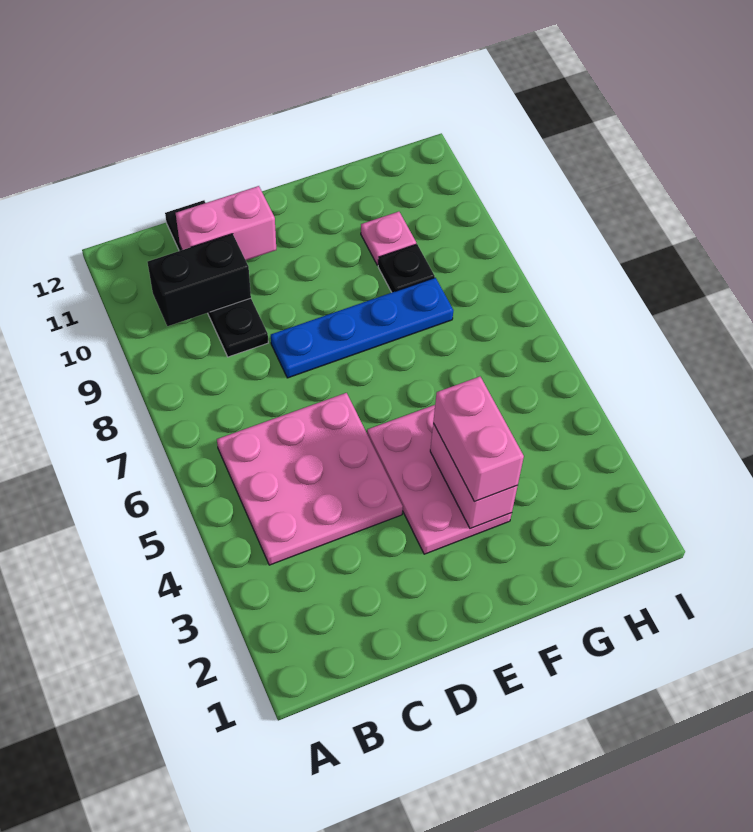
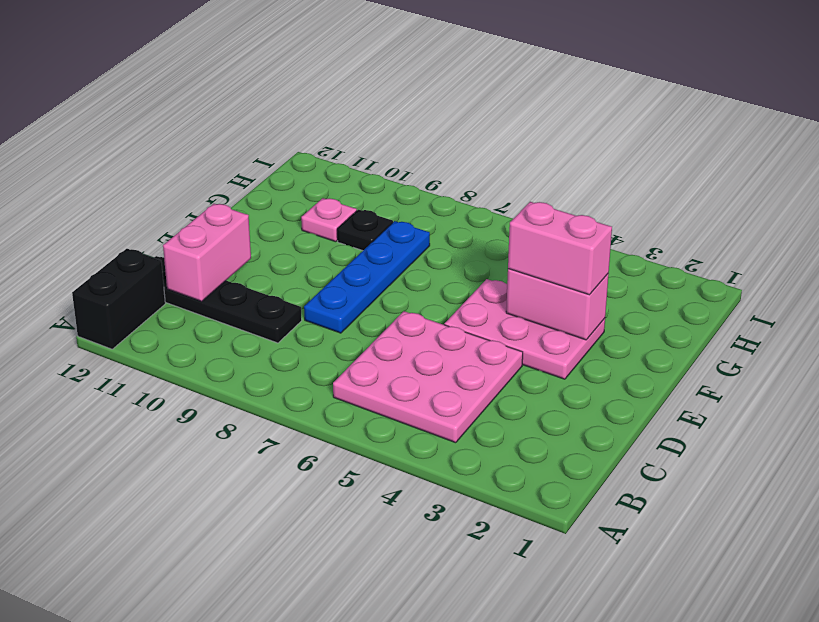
black brick B10:C10 level 2 -> black brick A12:B12 level 1

